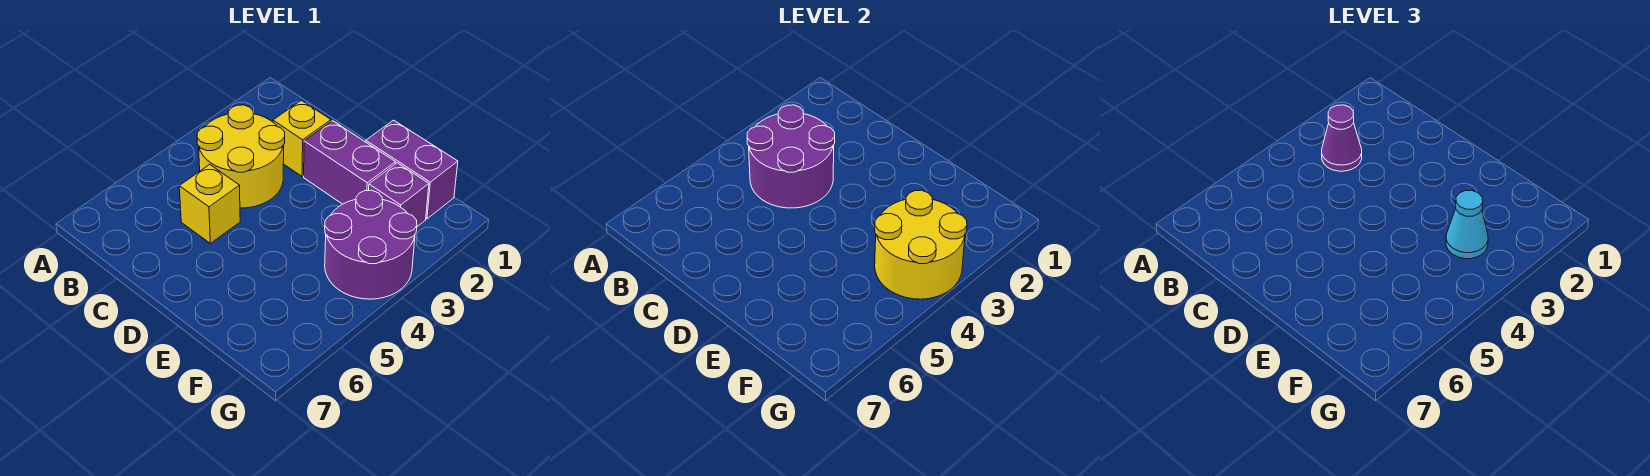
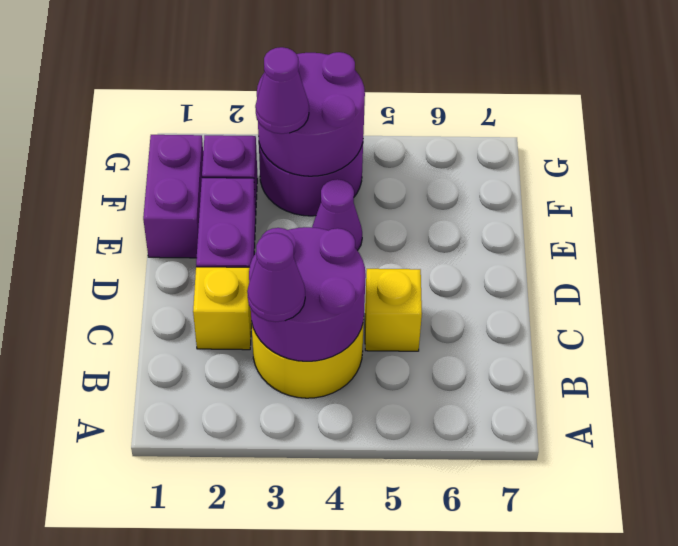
none -> purple cone E4 level 1
yellow round brick F3:G4 level 2 -> purple round brick F3:G4 level 2
cyan cone F3 level 3 -> purple cone F3 level 3

